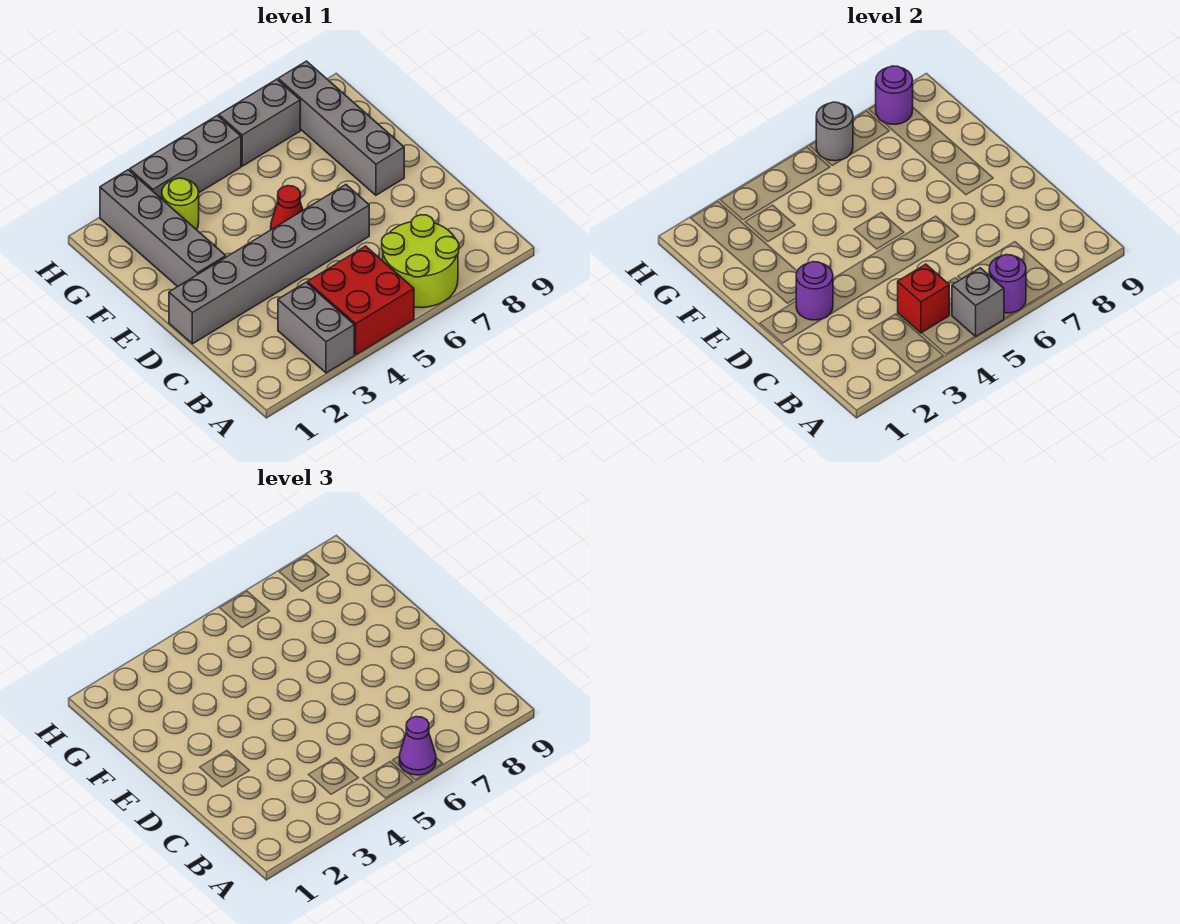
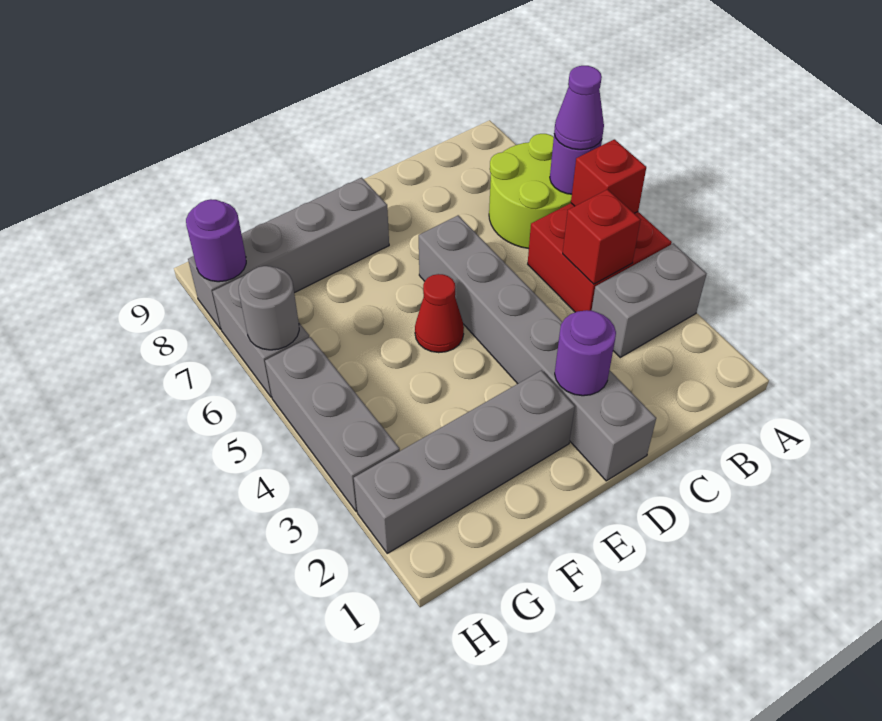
grey brick A5 level 2 -> red brick A5 level 2
lime round brick G3 level 1 -> none

